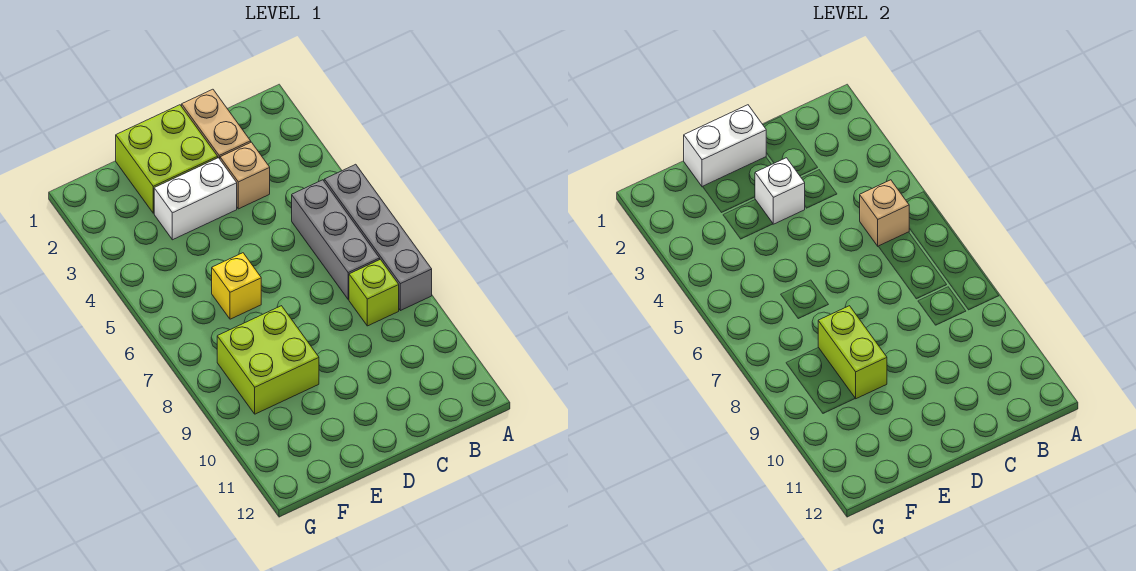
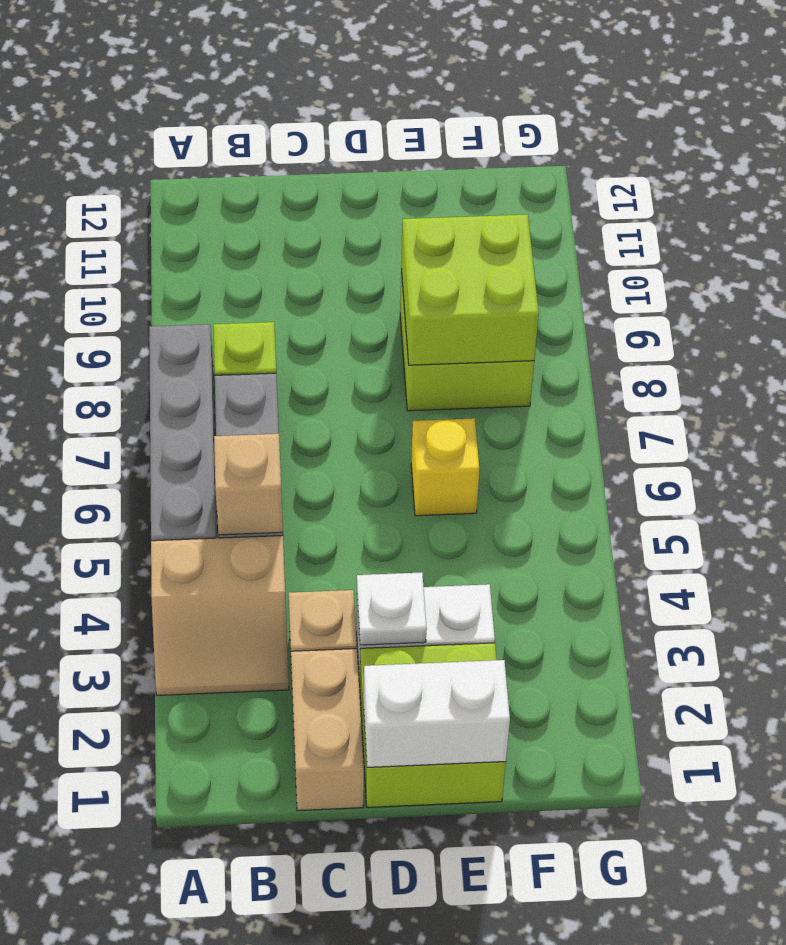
none -> tan slope A3:B4 level 1 top 4
white brick D3 level 2 -> white plate D3 level 2
lime brick E8:E9 level 2 -> lime brick E8:F9 level 2

